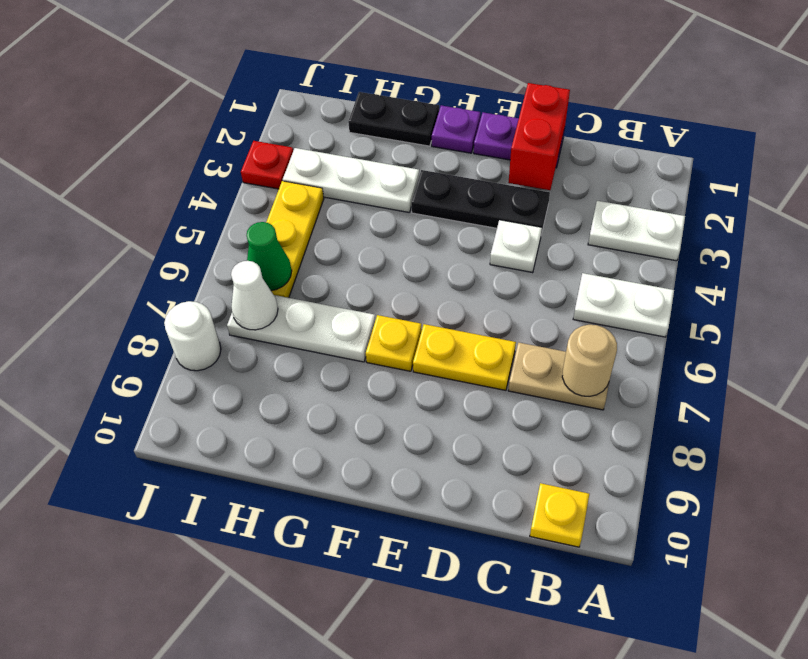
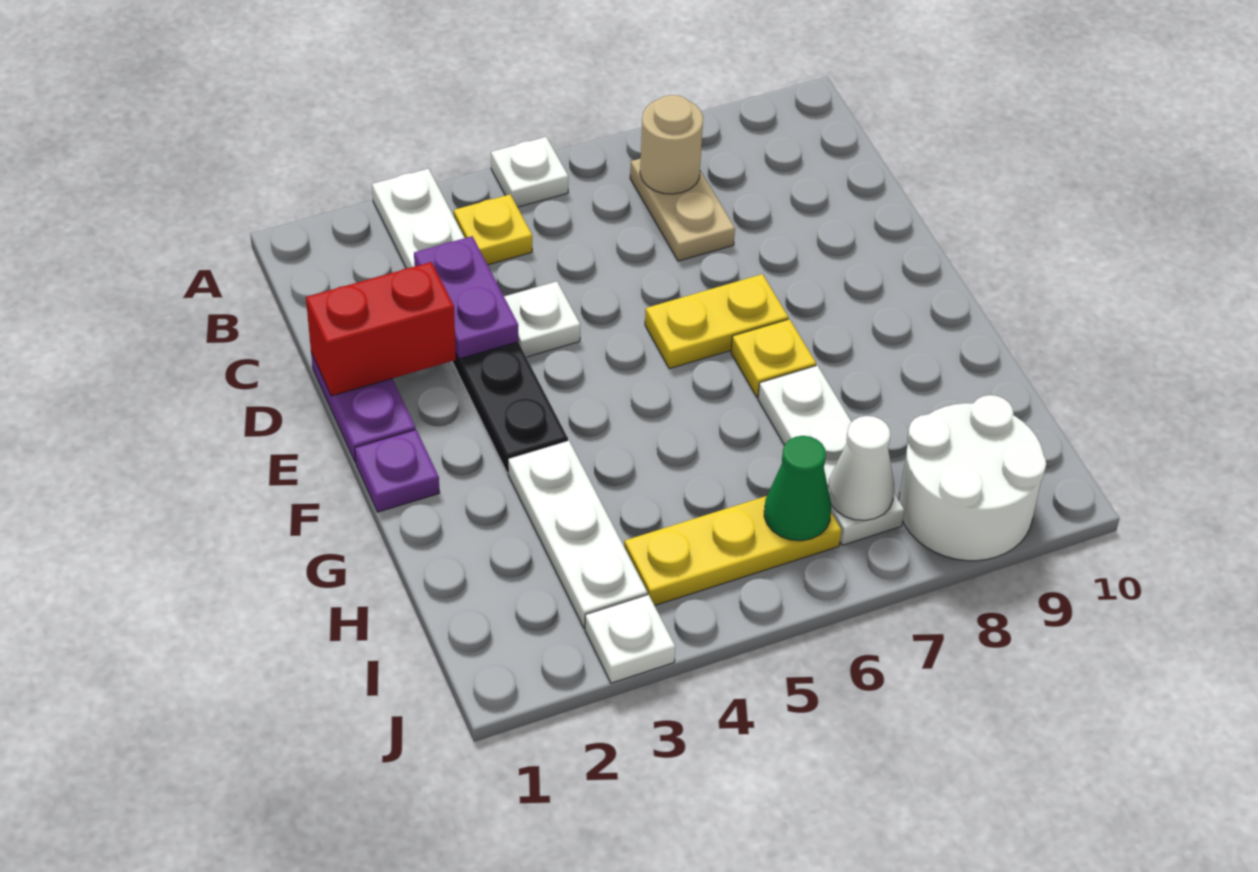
white plate A5:B5 level 1 -> white plate A5 level 1
yellow plate B10 level 1 -> yellow plate B4 level 1
none -> purple plate C3:D3 level 2
yellow plate D7:E7 level 1 -> yellow plate E6:E7 level 1
black plate G1:H1 level 1 -> none
red plate J3 level 1 -> white plate J3 level 1
white round brick J8 level 1 -> white round brick I8:J9 level 1

